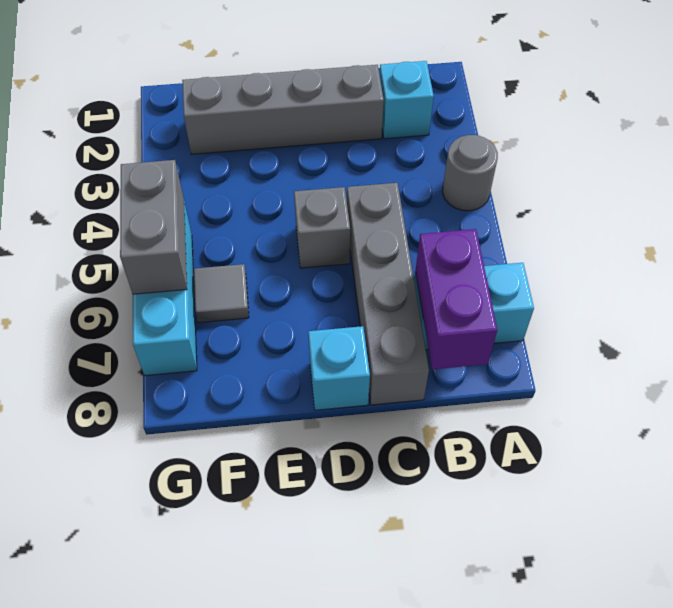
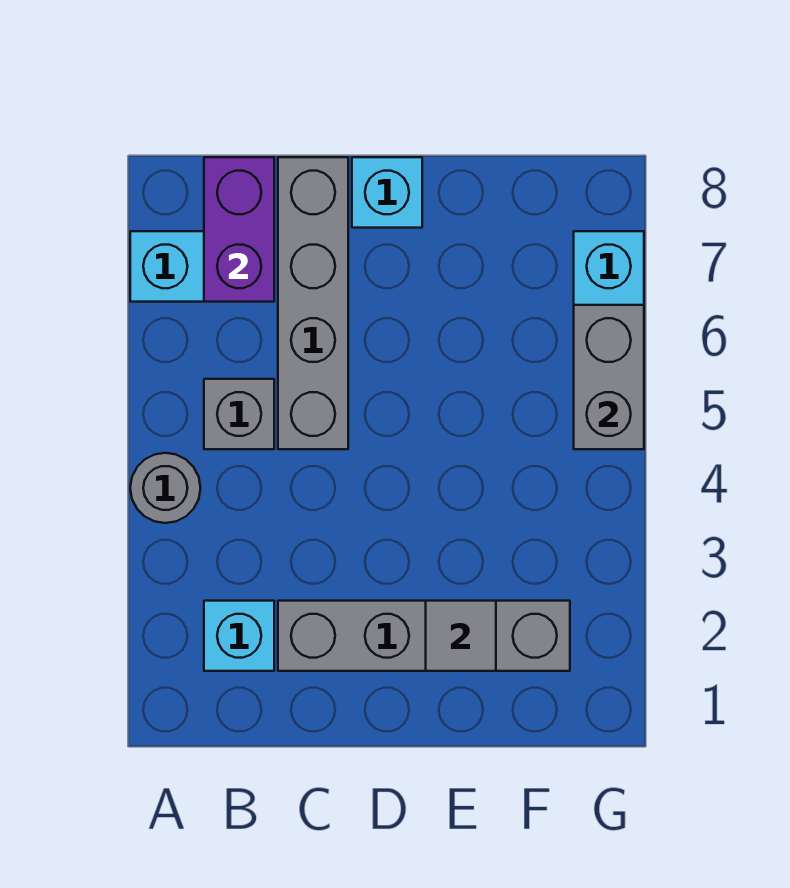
grey brick D5 level 1 -> grey brick B5 level 1
grey tile F6 level 1 -> grey tile E2 level 2

